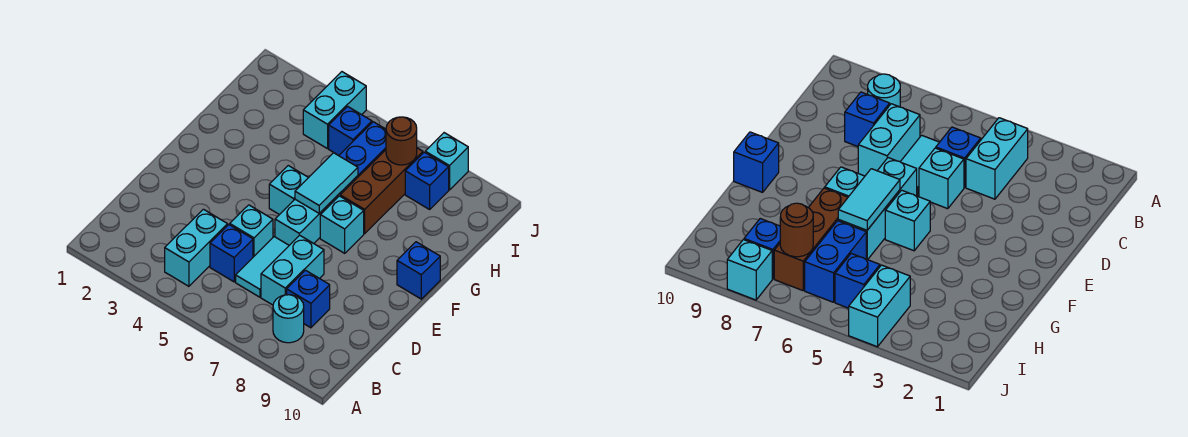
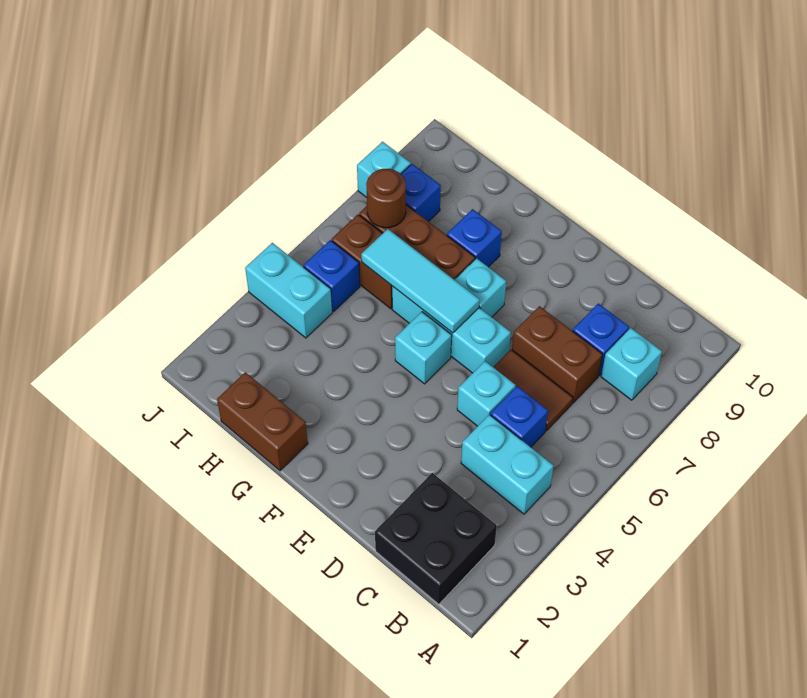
none -> black brick B1:C2 level 1
cyan round brick B8 level 1 -> cyan brick B8 level 1
cyan tile C6:D6 level 1 -> brown tile C6:D6 level 1
cyan brick C7:D7 level 1 -> brown brick C7:D7 level 1
cyan tile F6:G6 level 2 -> cyan tile F6:H6 level 2
blue brick F10 level 1 -> blue brick G8 level 1
none -> brown brick G1:H1 level 1
blue brick H6:I6 level 1 -> brown brick H6:I6 level 1

